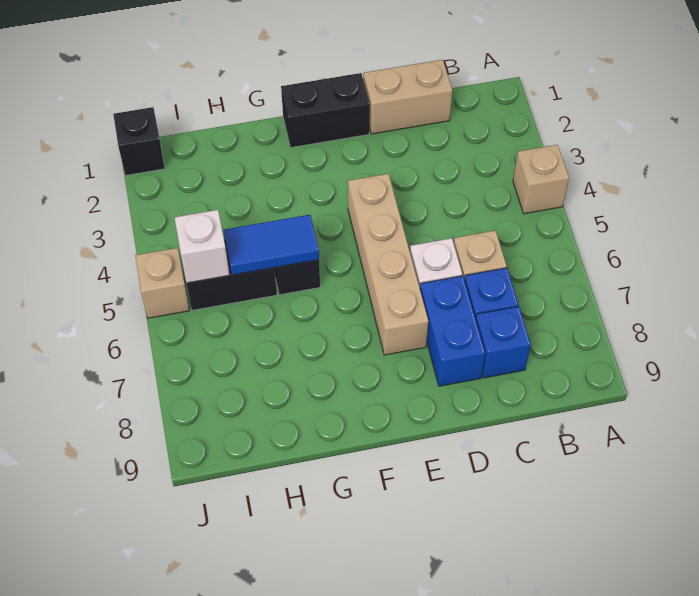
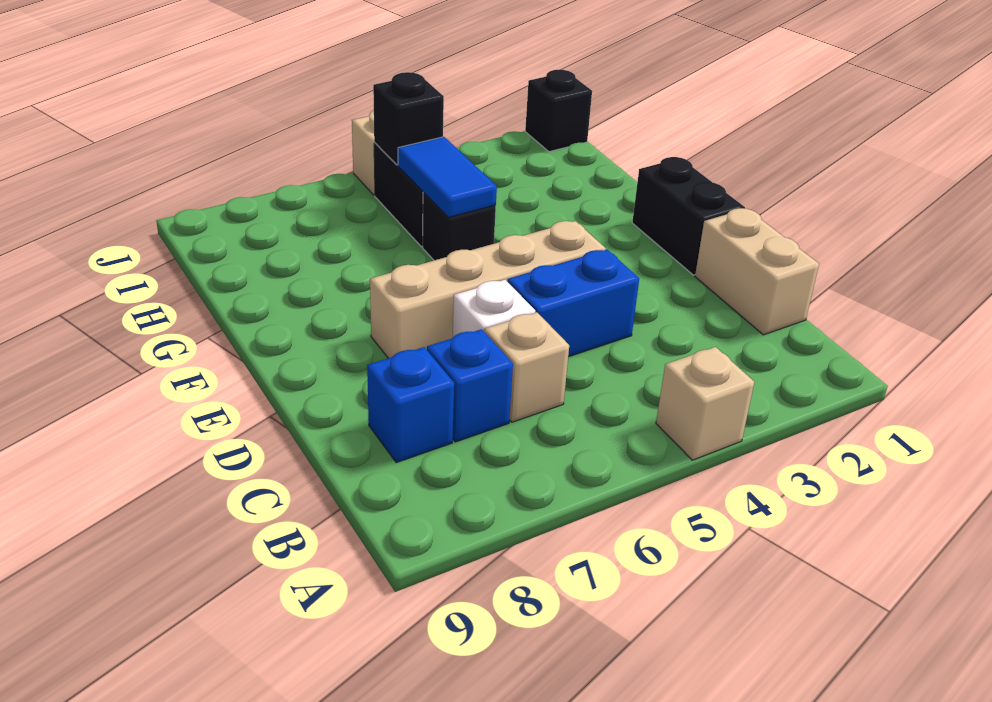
blue brick D7:D8 level 1 -> blue brick D4:D5 level 1
white brick I5 level 2 -> black brick I5 level 2

